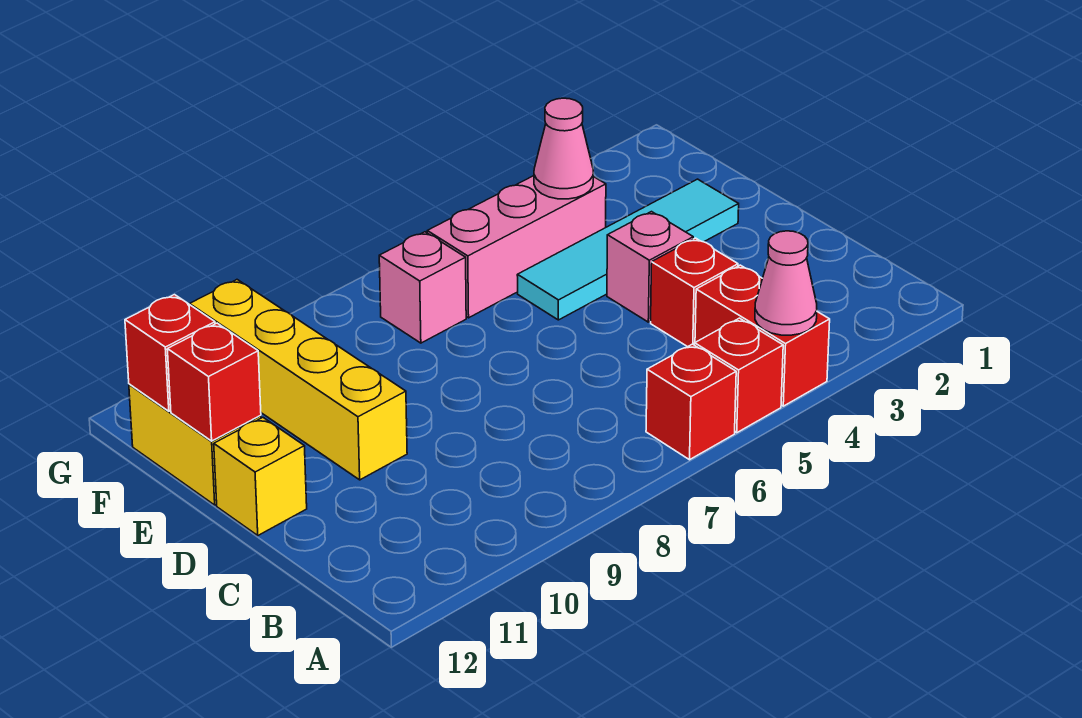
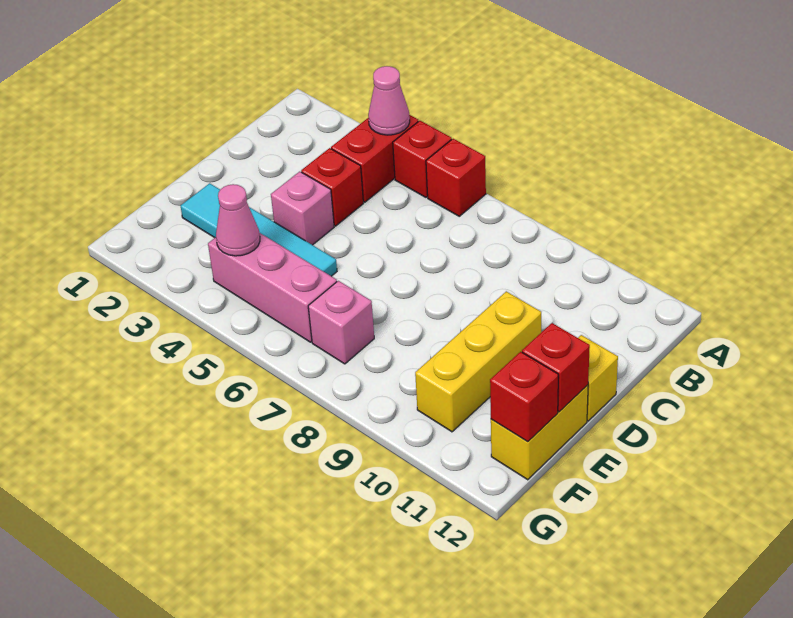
yellow brick D10:G10 level 1 -> yellow brick D10:F10 level 1

